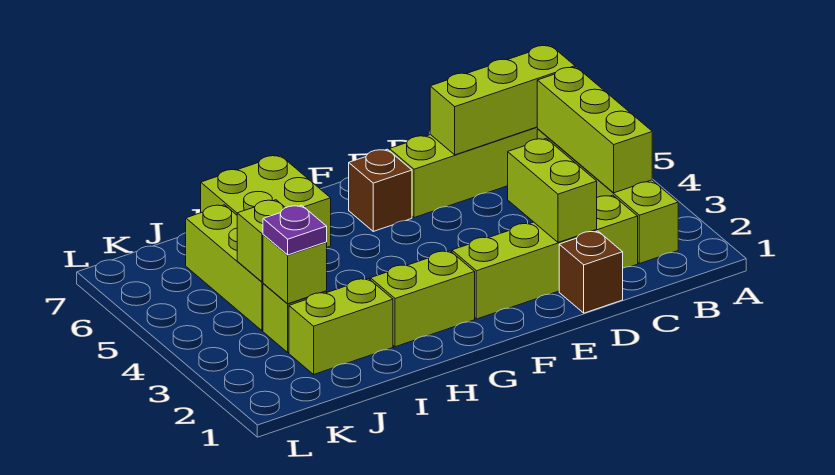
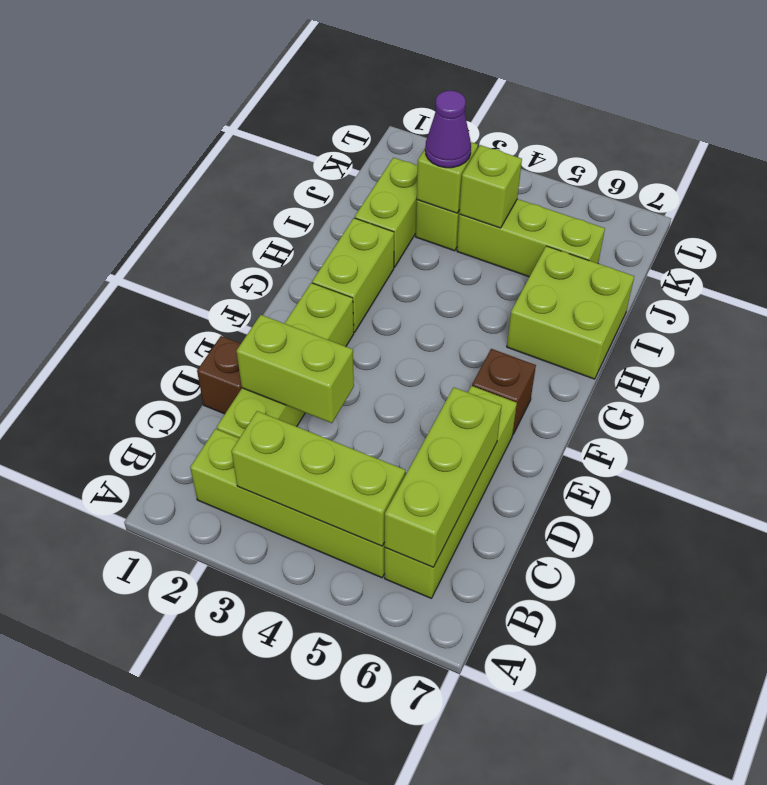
purple plate J3 level 3 -> purple cone J3 level 3

